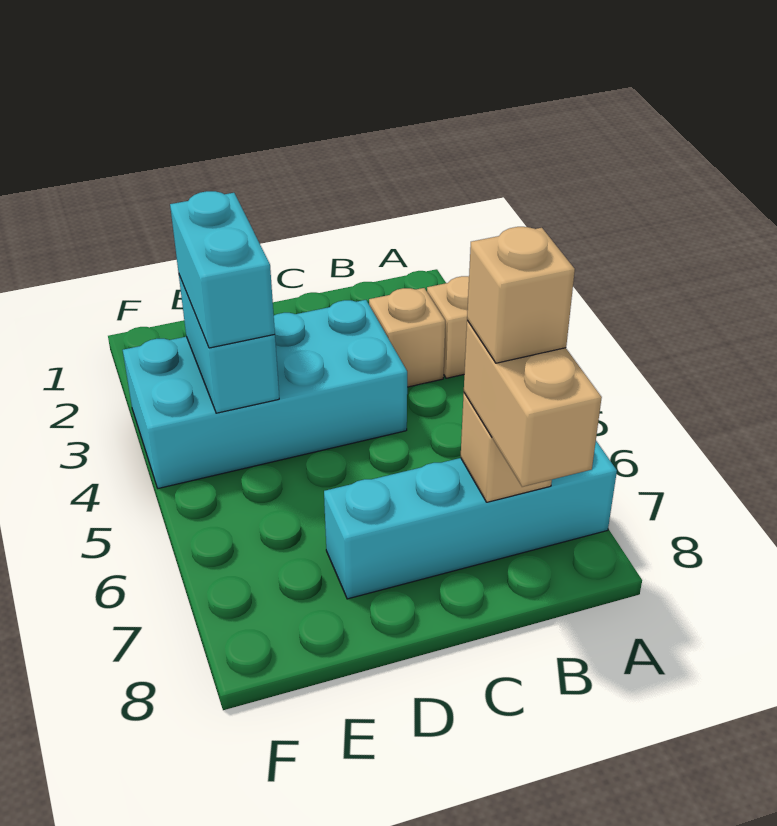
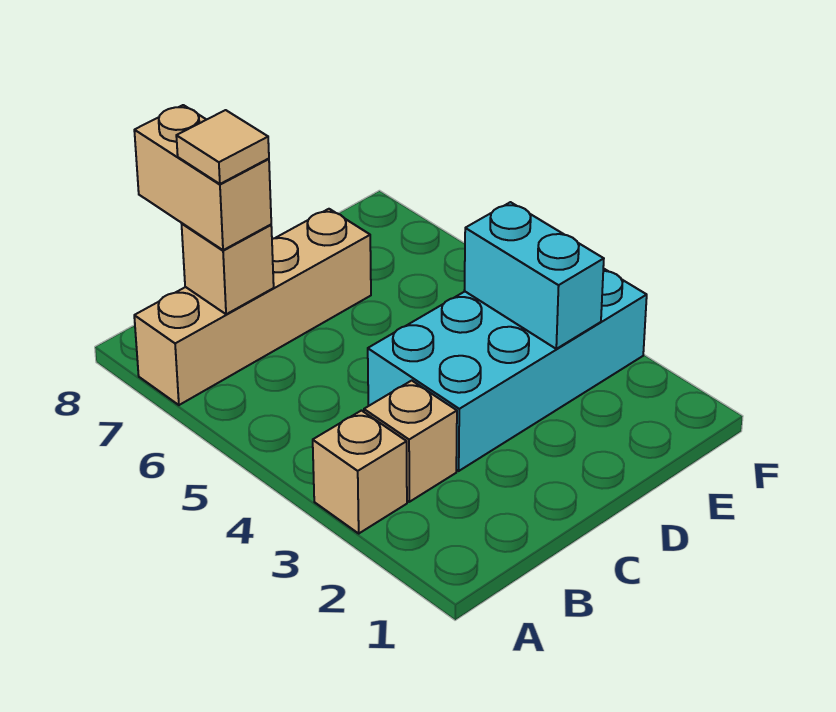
cyan brick A7:D7 level 1 -> tan brick A7:D7 level 1
tan brick B7 level 4 -> tan tile B7 level 4
cyan brick E3:E4 level 3 -> none

